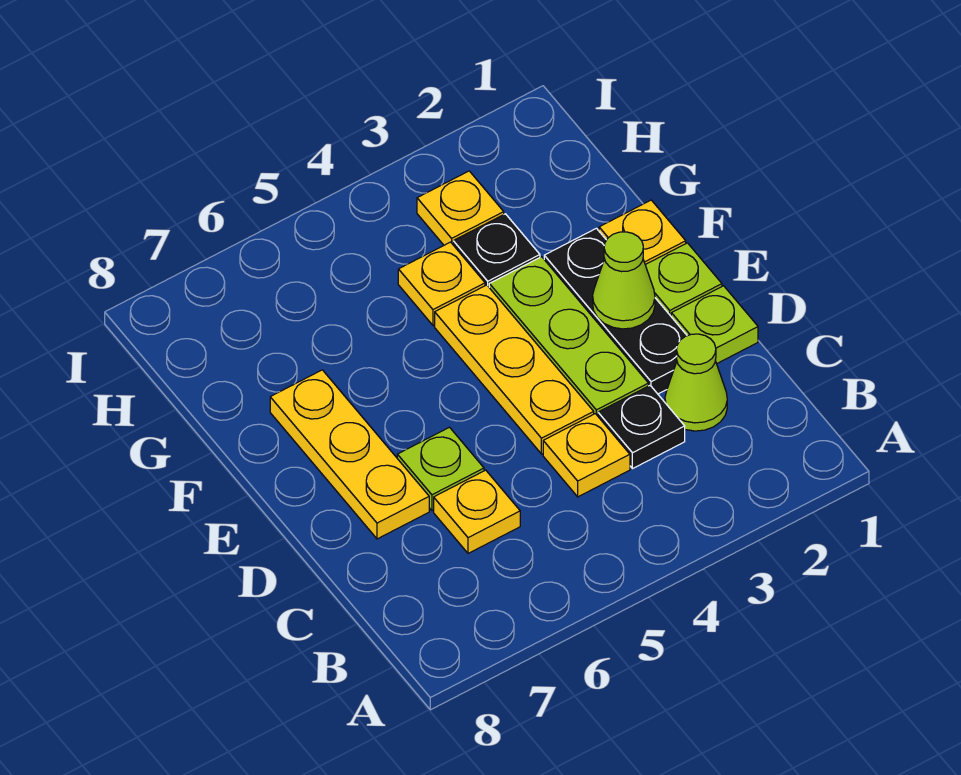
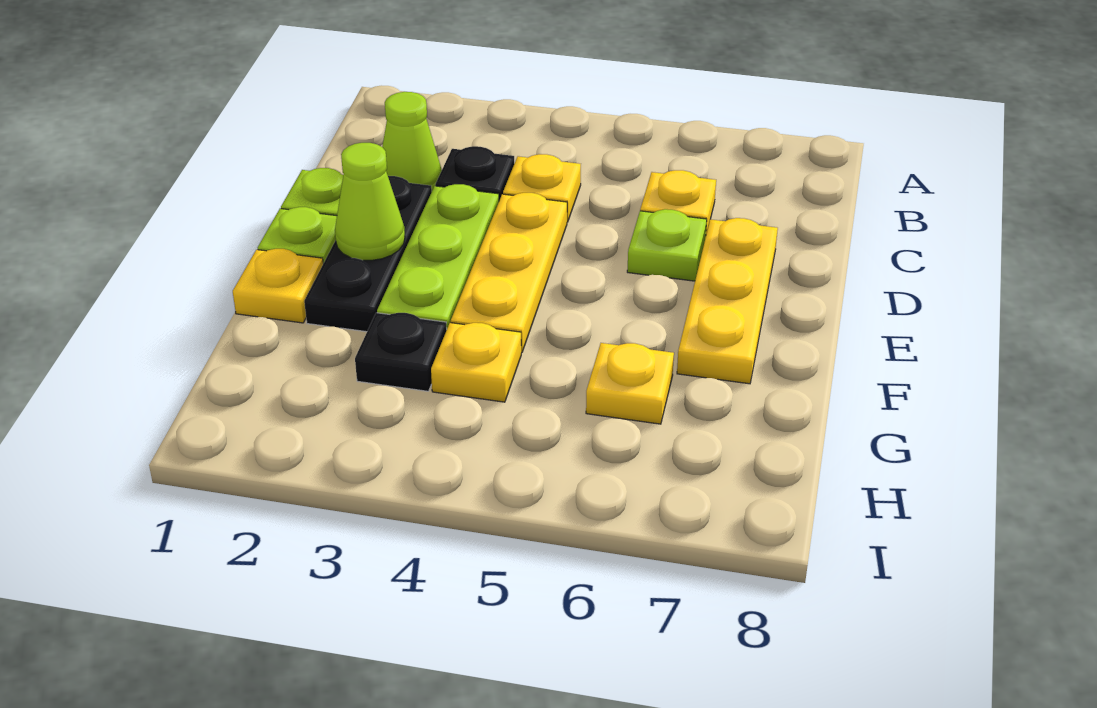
yellow plate H3 level 1 -> yellow plate G6 level 1

